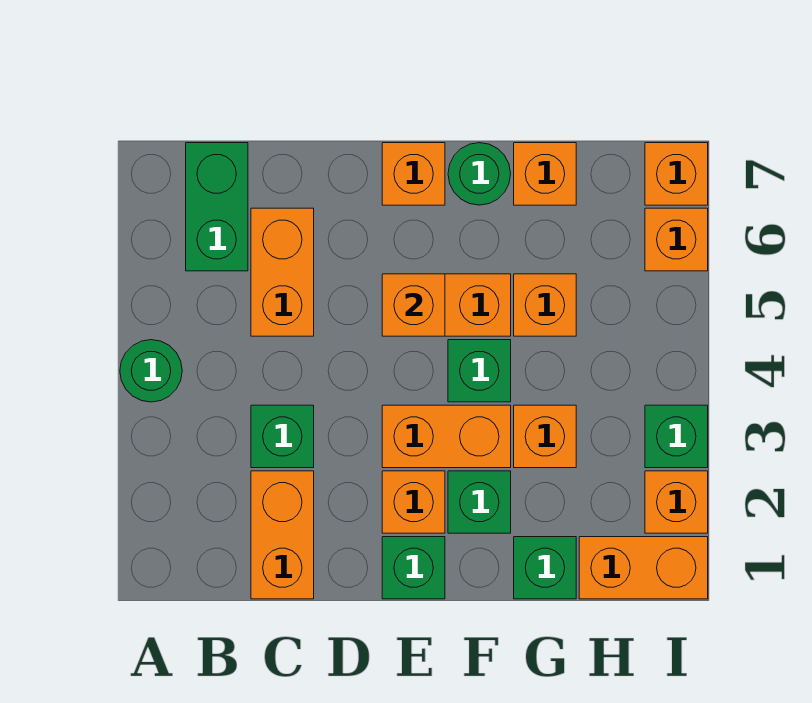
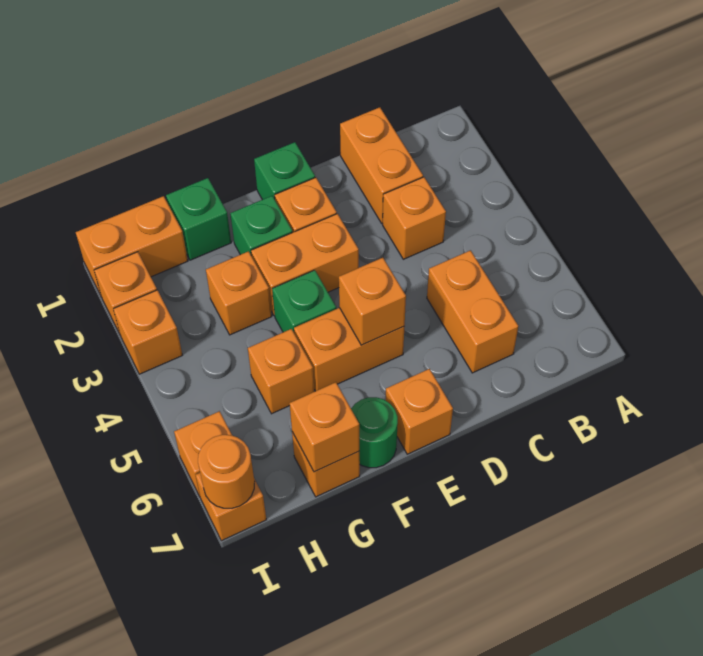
green round brick A4 level 1 -> none
green brick B6:B7 level 1 -> none
green brick C3 level 1 -> orange brick C3 level 1
none -> orange brick G7 level 2
green brick I3 level 1 -> orange brick I3 level 1
none -> orange round brick I7 level 2

